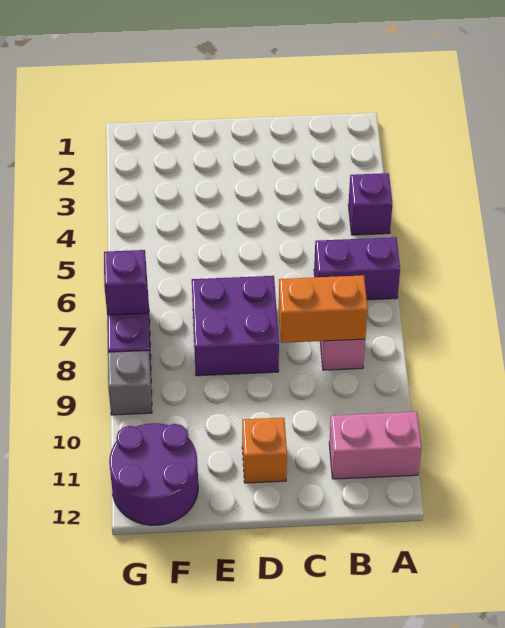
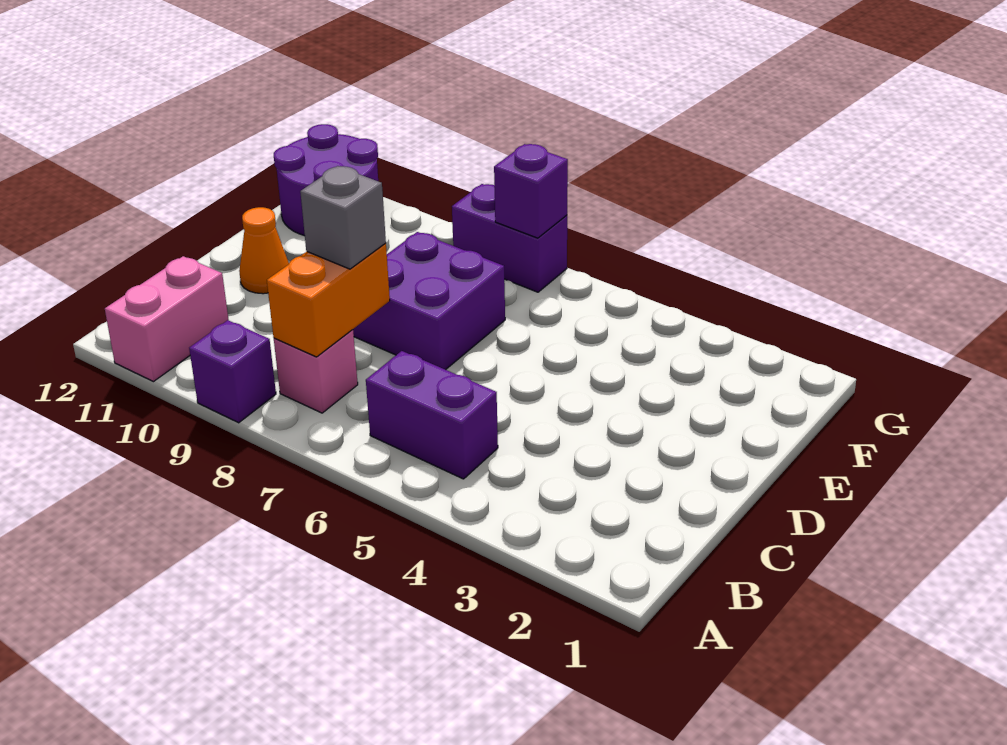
purple brick A4 level 1 -> purple brick A9 level 1
purple brick A6:B6 level 1 -> purple brick B5:B6 level 1
orange brick D11 level 1 -> orange cone D11 level 1
grey brick G9 level 1 -> grey brick C8 level 3

